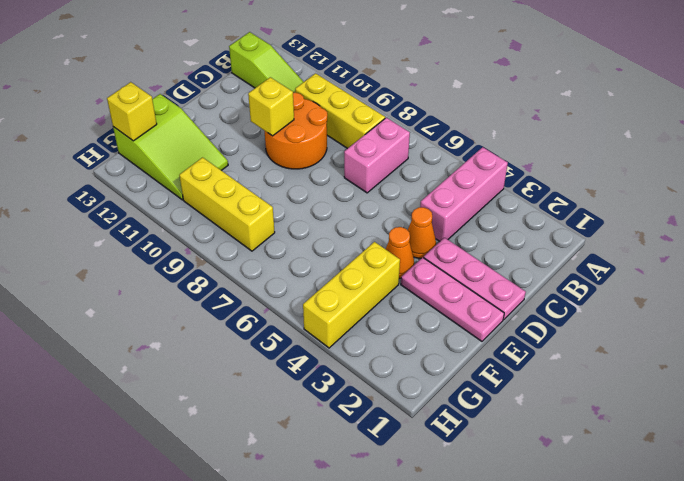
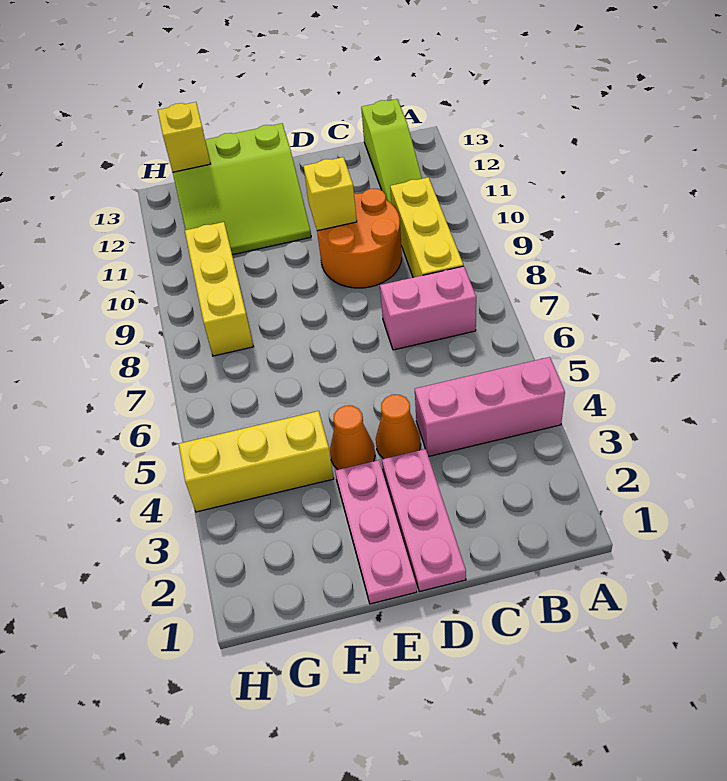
lime slope F11:G13 level 1 top 13 -> lime slope E11:G13 level 1 top 13

